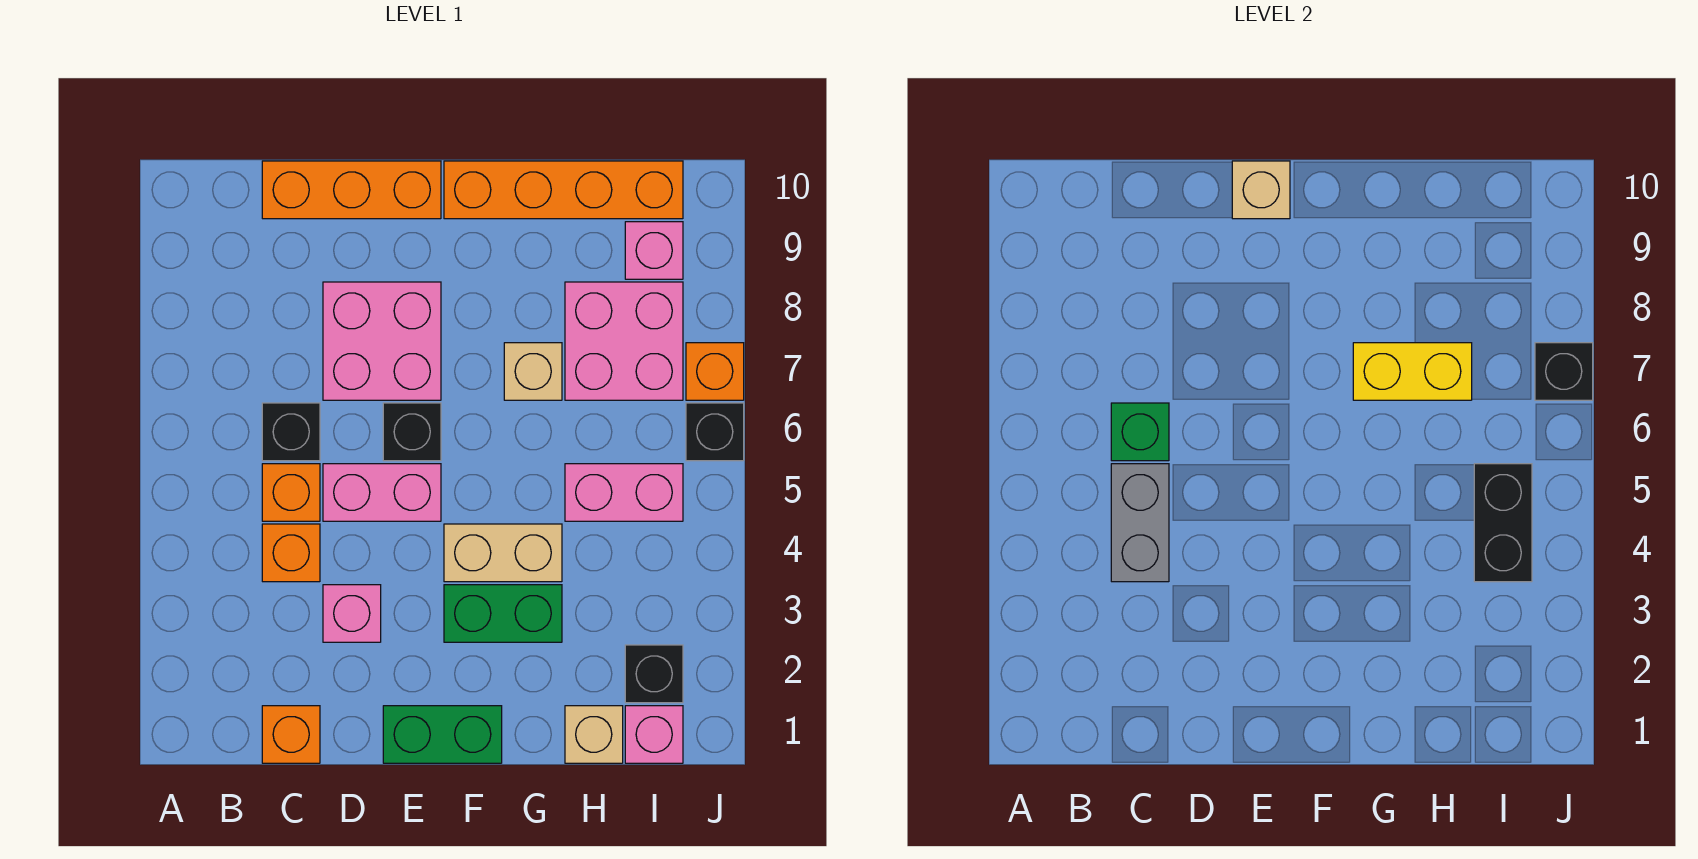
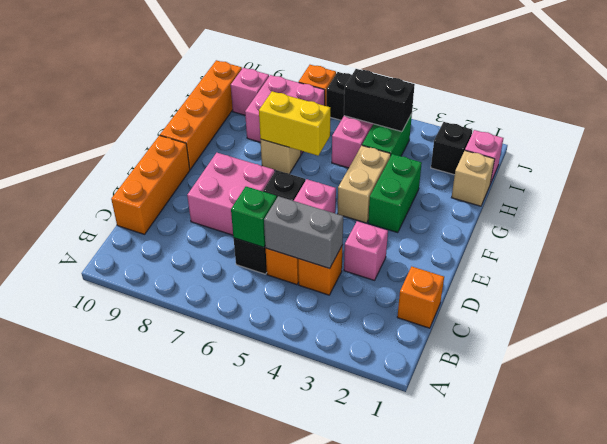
green brick E1:F1 level 1 -> green brick H4:I4 level 1
tan brick E10 level 2 -> none
yellow brick G7:H7 level 2 -> yellow brick G6:G7 level 2
black brick J7 level 2 -> none

